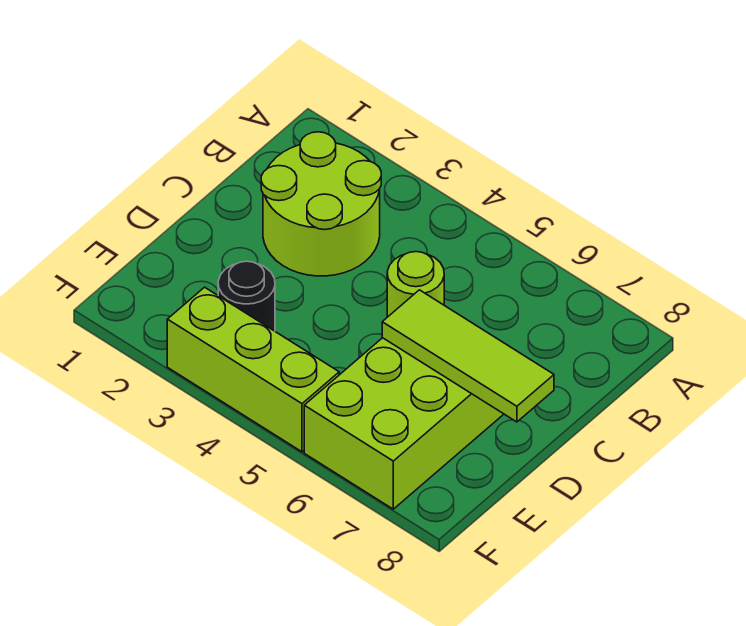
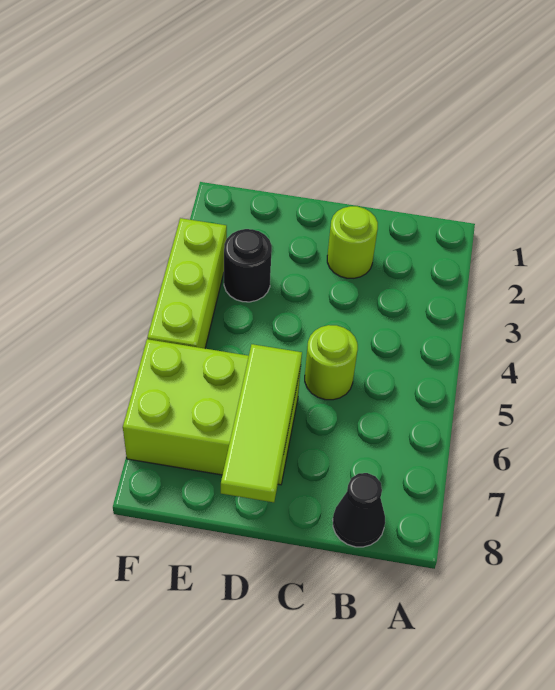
lime round brick B2:C3 level 1 -> lime round brick C2 level 1
none -> black cone B8 level 1

